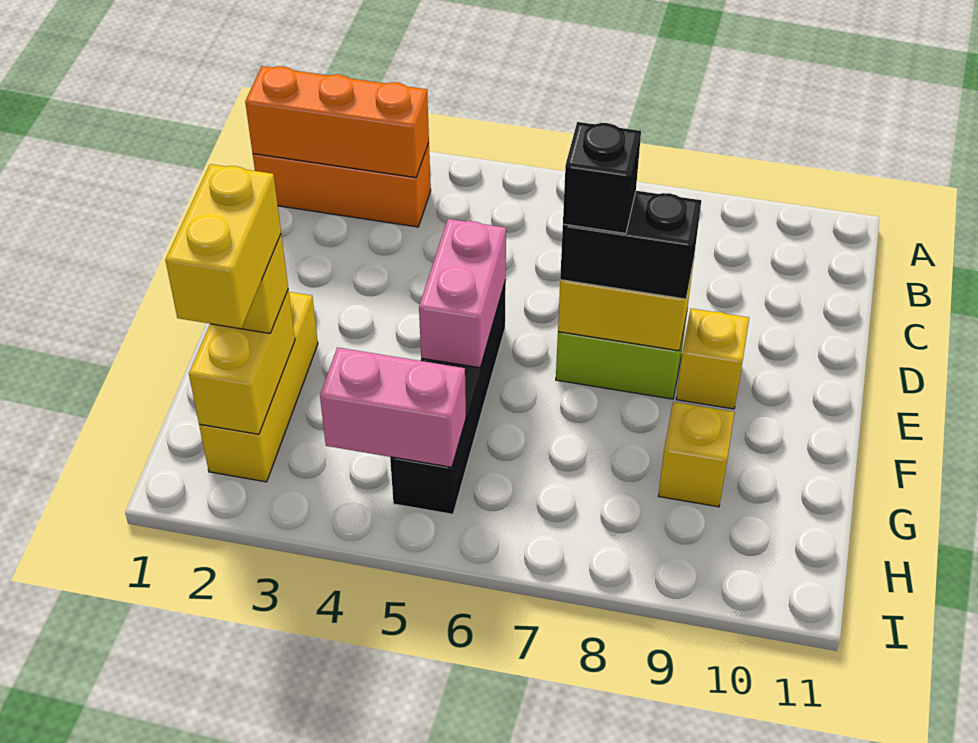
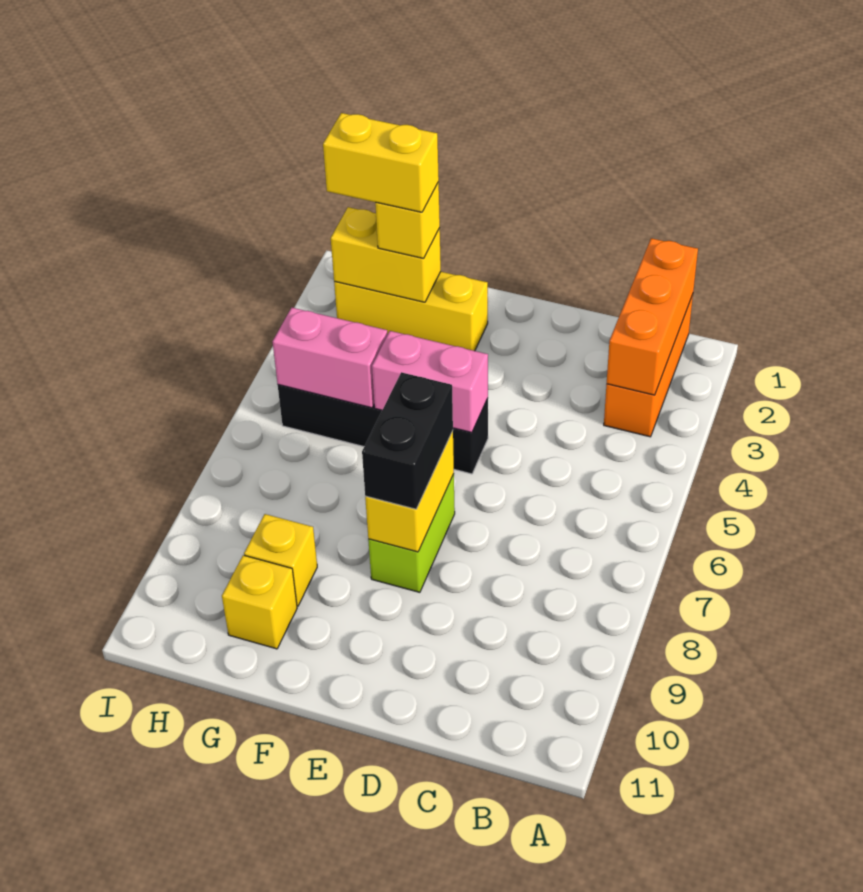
black brick E7 level 4 -> none
yellow brick E9 level 1 -> yellow brick G10 level 1
pink brick H4:H5 level 2 -> pink brick G5:H5 level 2

